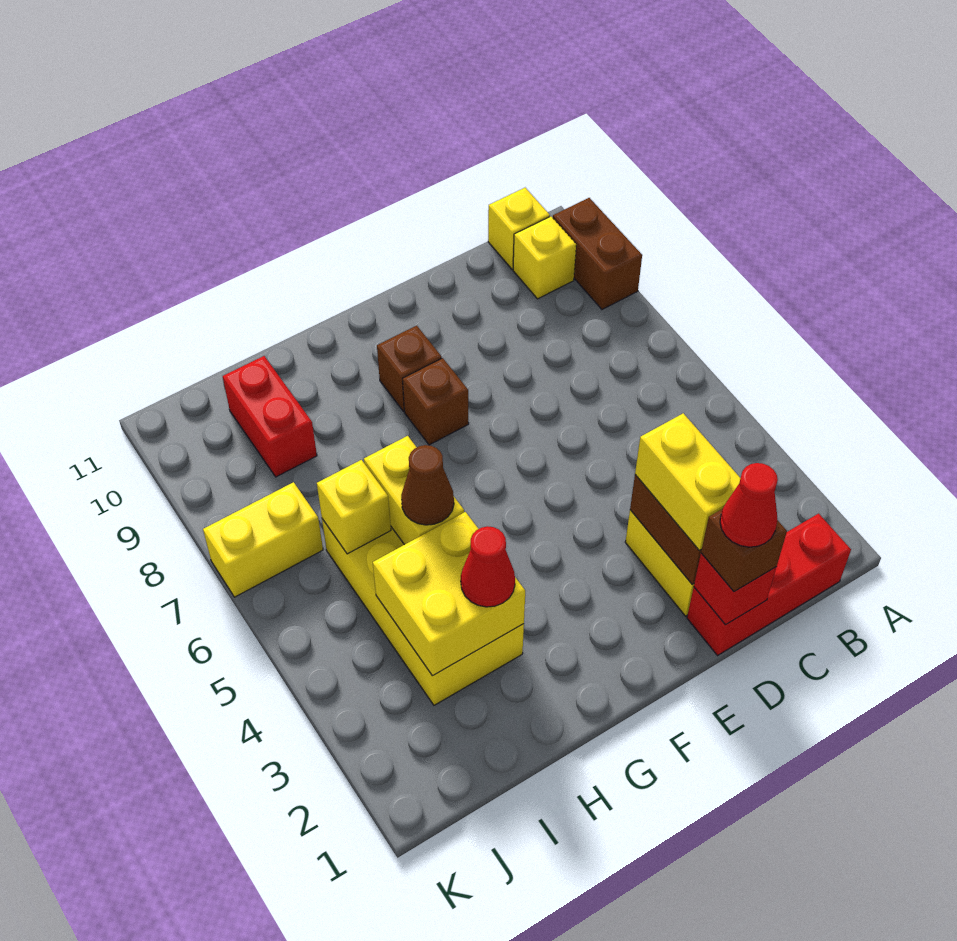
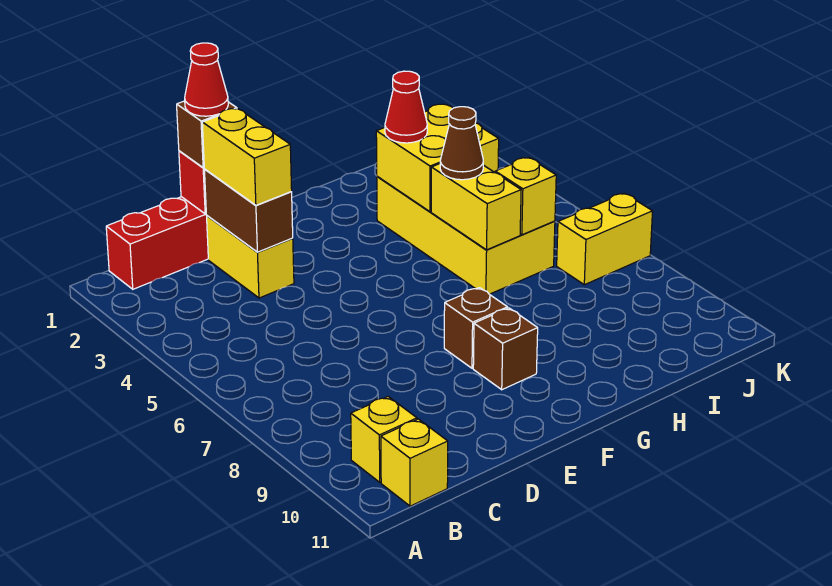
brown brick A9:A10 level 1 -> none
red brick I9:I10 level 1 -> none

